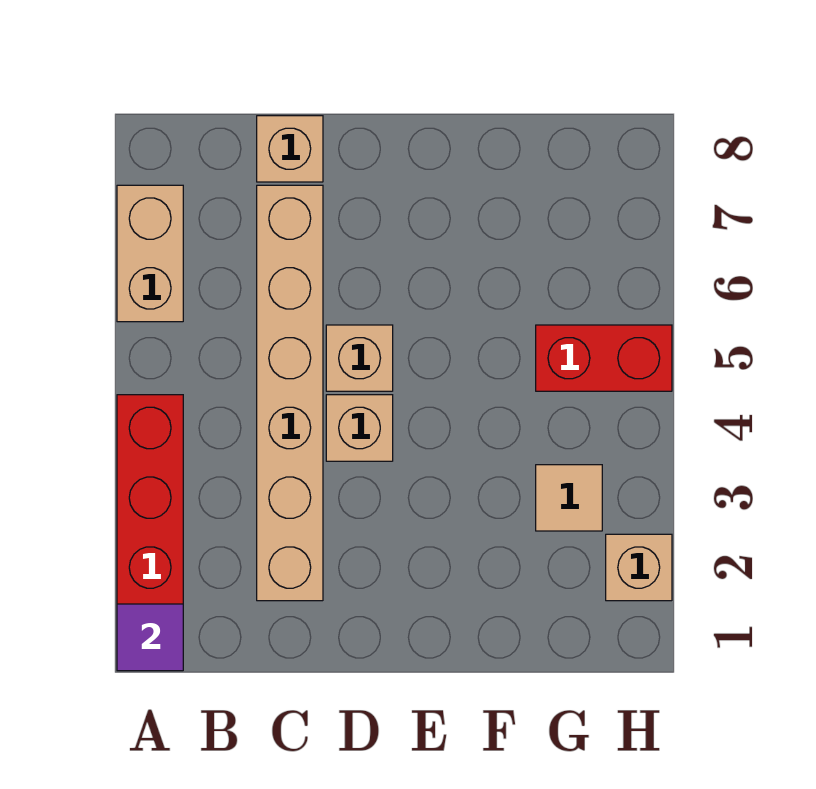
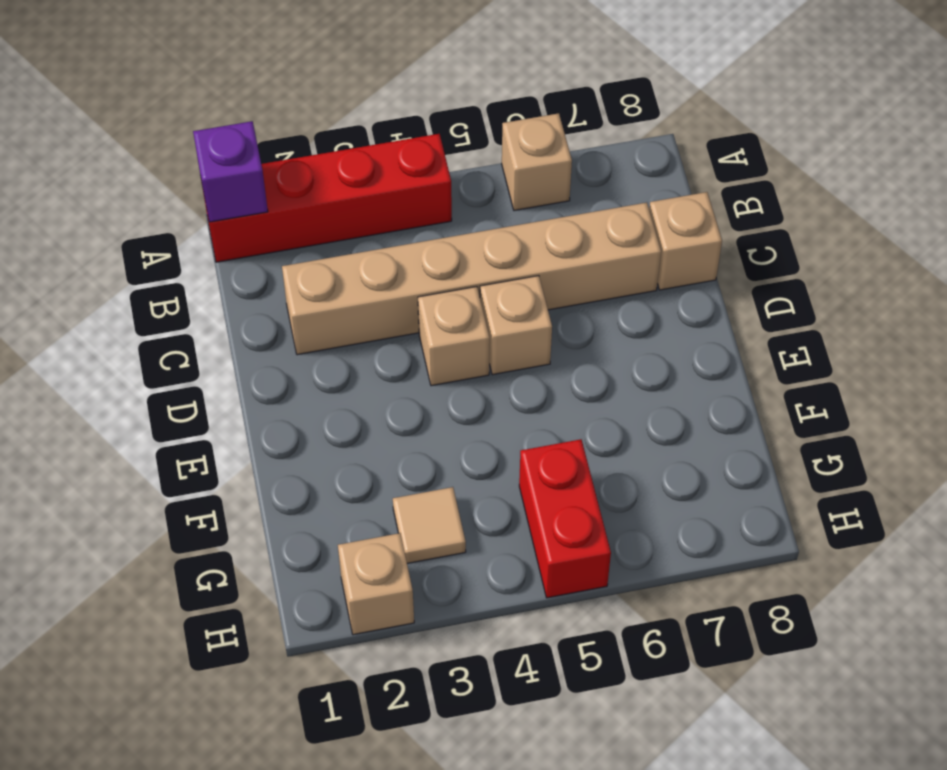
purple tile A1 level 2 -> purple brick A1 level 2
tan brick A6:A7 level 1 -> tan brick A6 level 1

